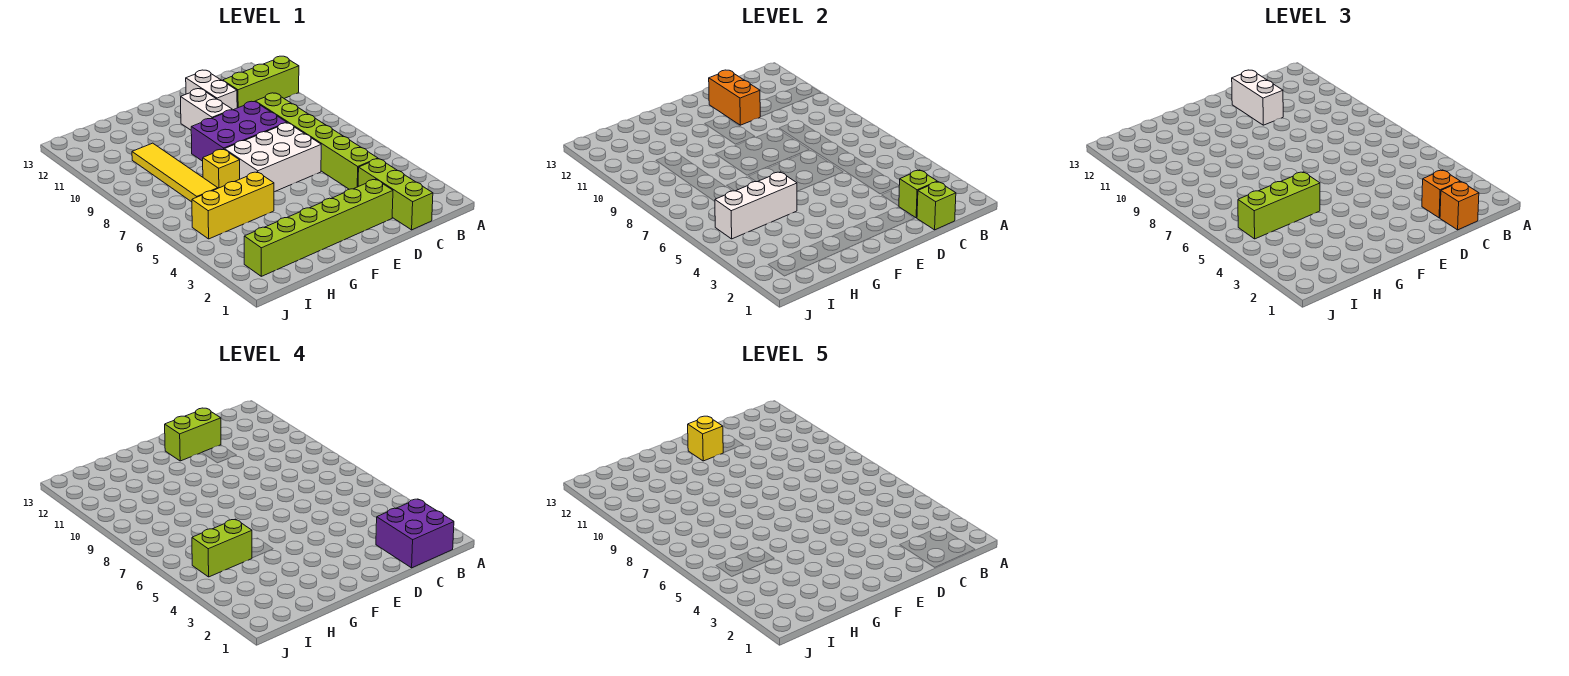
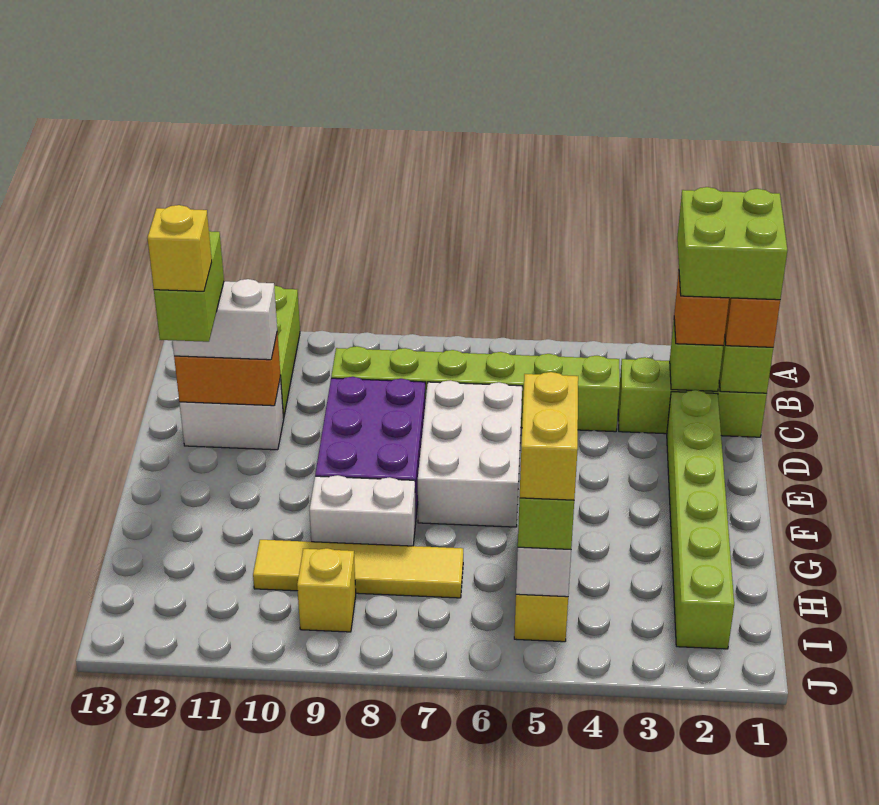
purple brick B1:C2 level 4 -> lime brick B1:C2 level 4
white brick E10:E11 level 1 -> white brick G8:G9 level 1
yellow brick G7 level 1 -> yellow brick I9 level 1
lime brick H5:I5 level 4 -> yellow brick H5:I5 level 4

